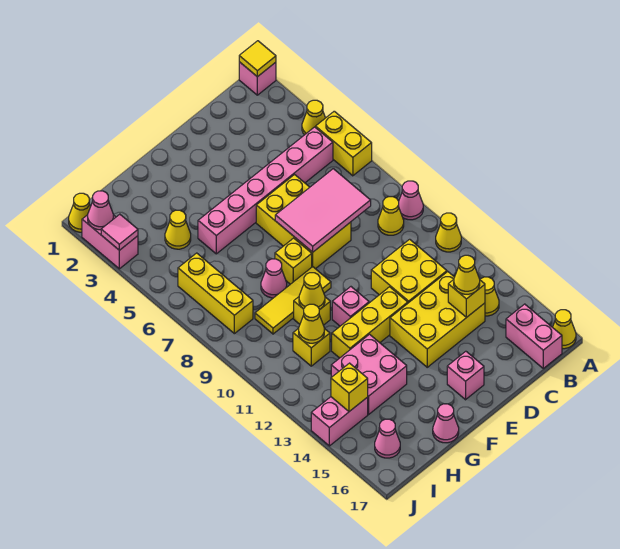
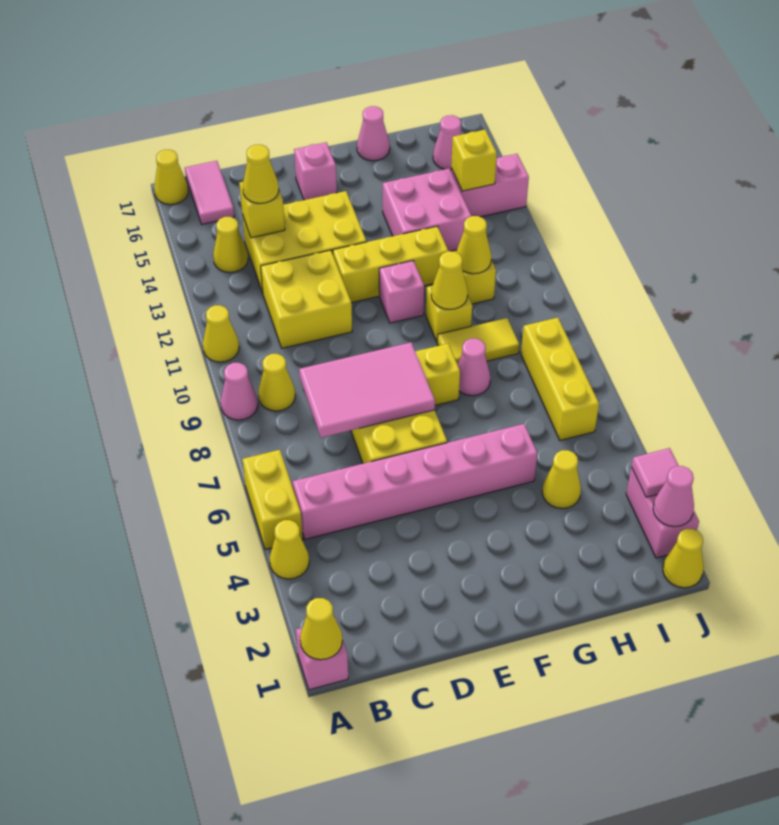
yellow tile A1 level 2 -> yellow cone A1 level 2
pink brick B16:B17 level 1 -> pink tile B16:B17 level 1
yellow tile F9:H9 level 1 -> yellow tile G9:H9 level 1

